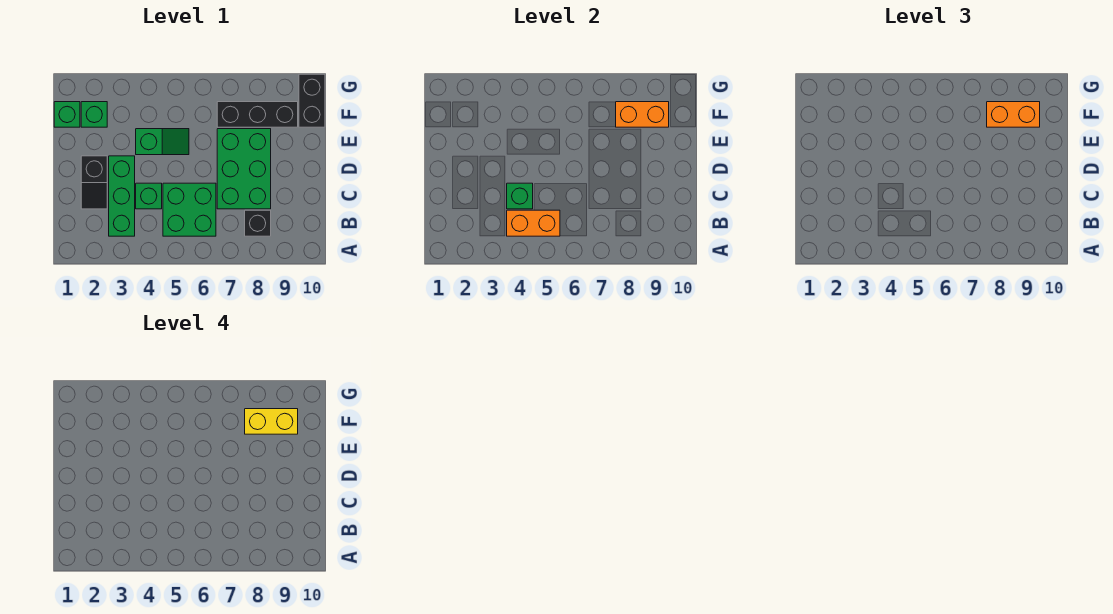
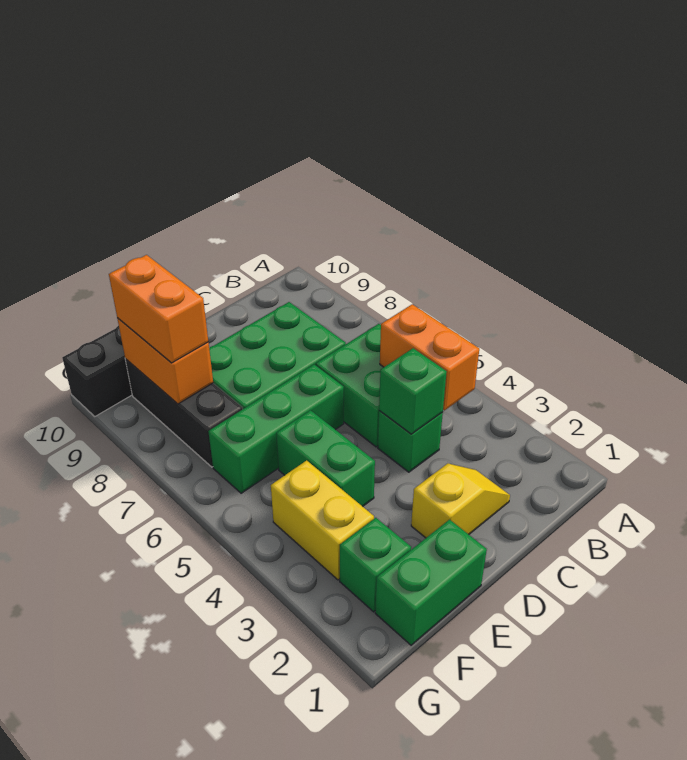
green brick B3:D3 level 1 -> green brick D6:F6 level 1
black brick B8 level 1 -> none
black slope C2:D2 level 1 top D -> yellow slope C2:D2 level 1 top D
green slope E4:E5 level 1 top 4 -> green brick E4:E5 level 1
green brick F1 level 1 -> green brick E1:F1 level 1
yellow brick F8:F9 level 4 -> yellow brick F3:F4 level 1

